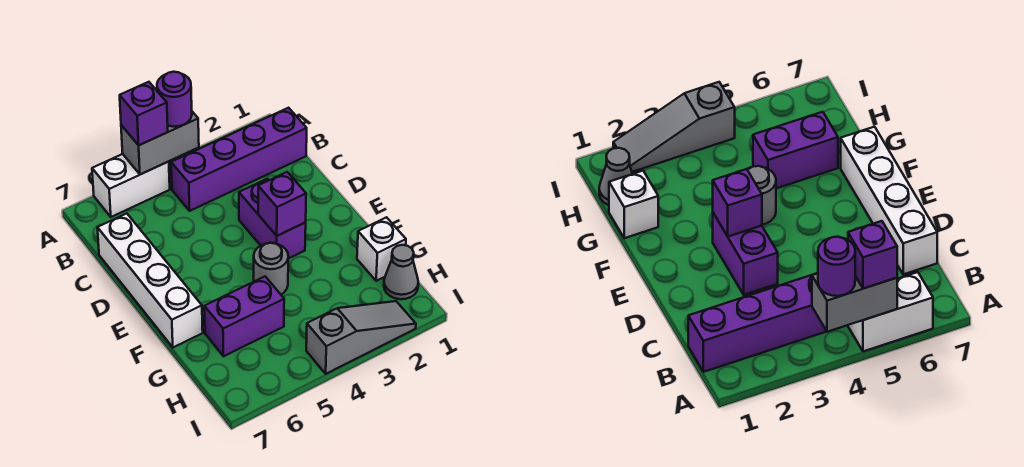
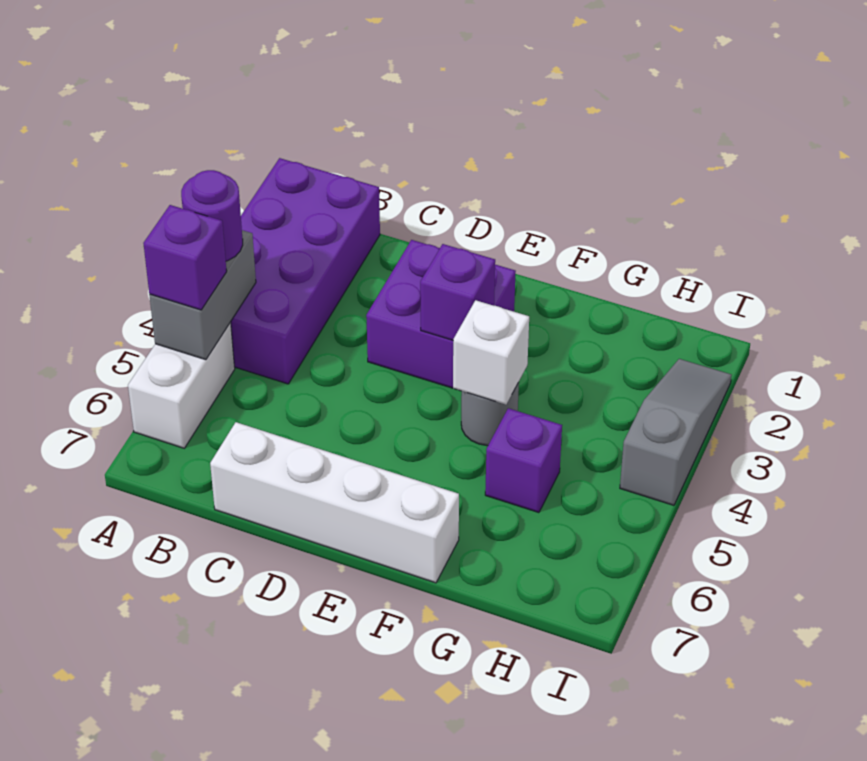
purple brick B1:B4 level 1 -> purple brick A1:B4 level 1
purple brick D3:E3 level 1 -> purple brick D2:E3 level 1
white brick G1 level 1 -> white brick F4 level 2
purple brick G5:G6 level 1 -> purple brick G5 level 1
grey cone H1 level 1 -> none

